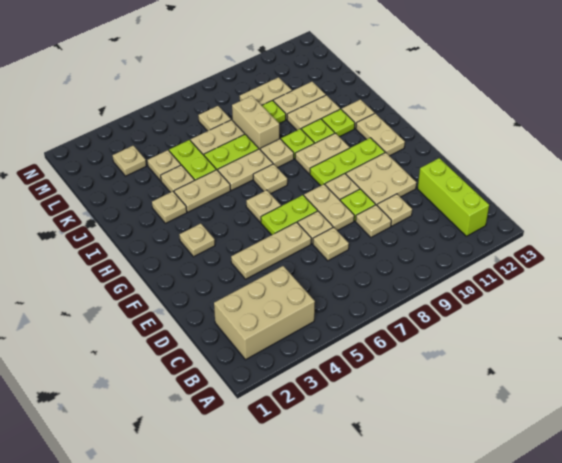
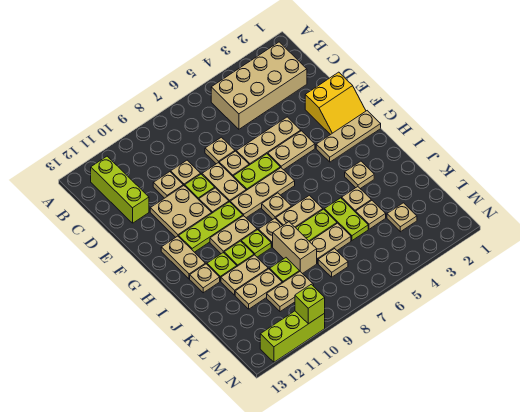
tan brick B2:C4 level 1 -> tan brick B2:C5 level 1
none -> yellow slope E1:F2 level 1 top E
tan plate G3 level 1 -> tan plate G1:G3 level 1
tan plate G6 level 1 -> tan plate G6:G8 level 1
tan plate I4:I5 level 1 -> tan plate F4:F5 level 1
none -> lime brick N10:N12 level 1
none -> lime brick N10 level 2

